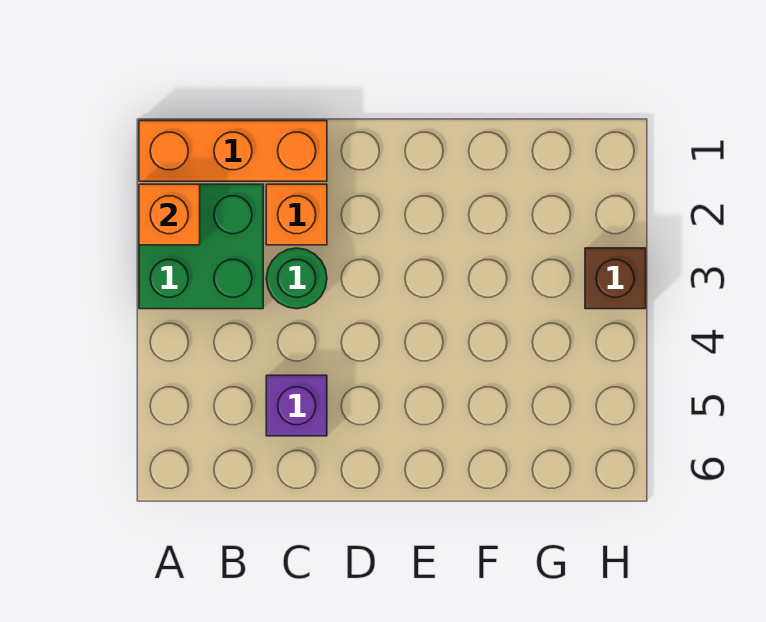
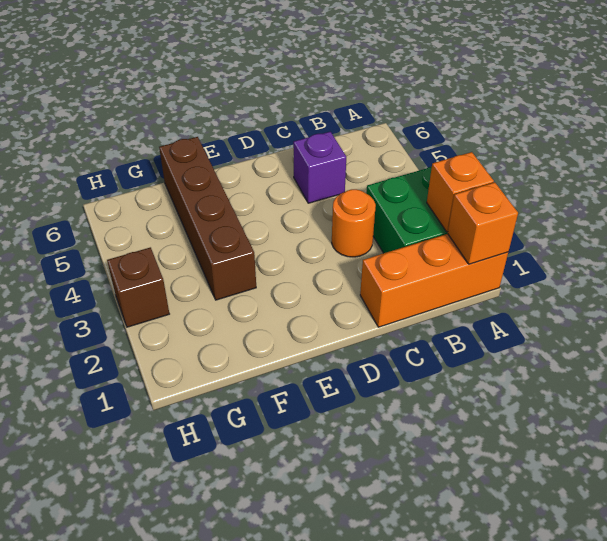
orange brick C2 level 1 -> orange brick A1 level 2
green round brick C3 level 1 -> orange round brick C3 level 1
none -> brown brick F3:F6 level 1

